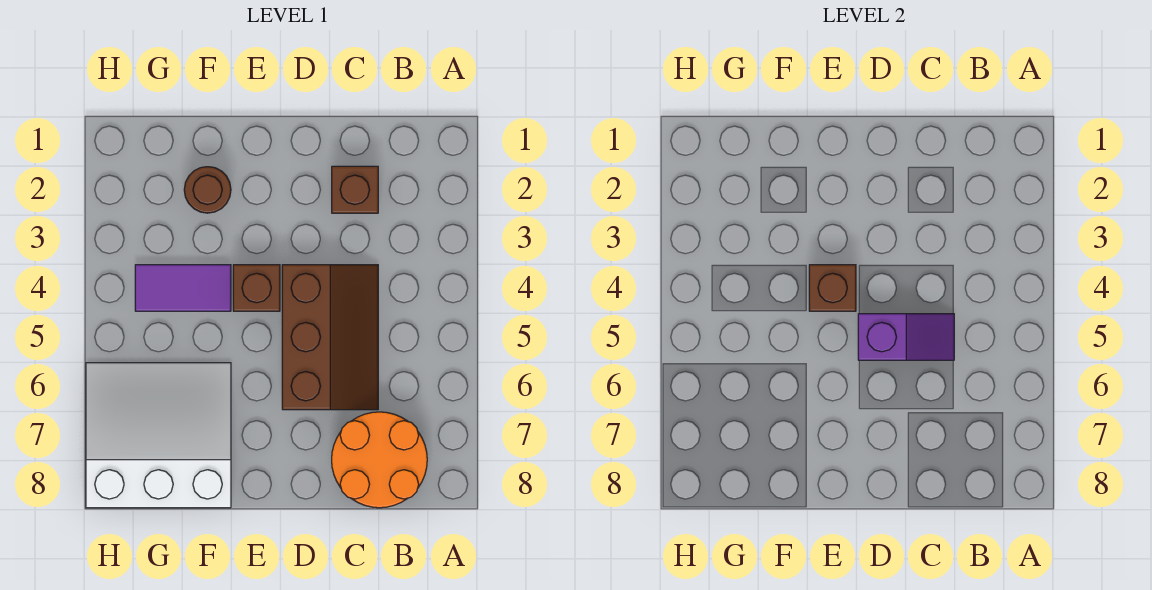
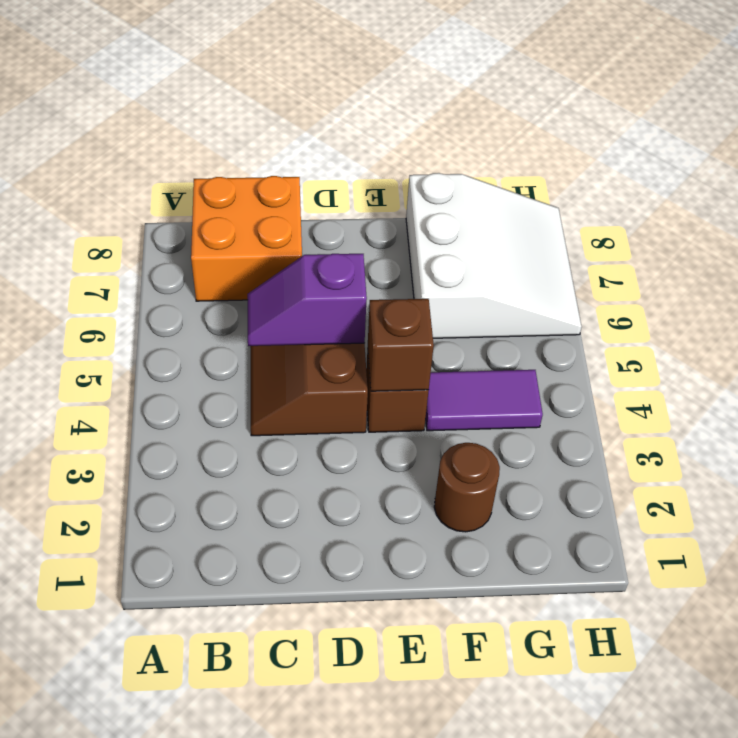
orange round brick B7:C8 level 1 -> orange brick B7:C8 level 1
brown brick C2 level 1 -> none
white slope F6:H8 level 1 top 8 -> white slope F6:H8 level 1 top F

